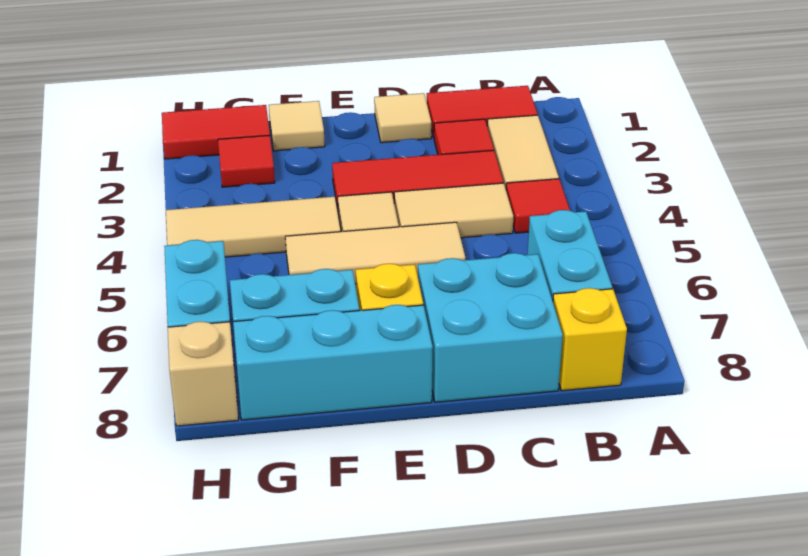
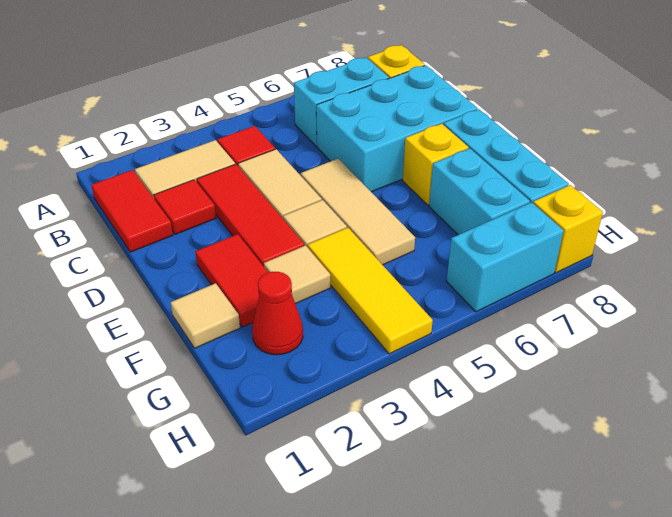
cyan brick C7:D8 level 1 -> cyan brick C6:D8 level 1
tan tile D1 level 1 -> tan tile F3 level 1
tan tile F4:H4 level 1 -> yellow tile F4:H4 level 1
red tile G1:H1 level 1 -> red tile E2:F2 level 1
red tile G2 level 1 -> red cone G2 level 1
tan brick H8 level 1 -> yellow brick H8 level 1

